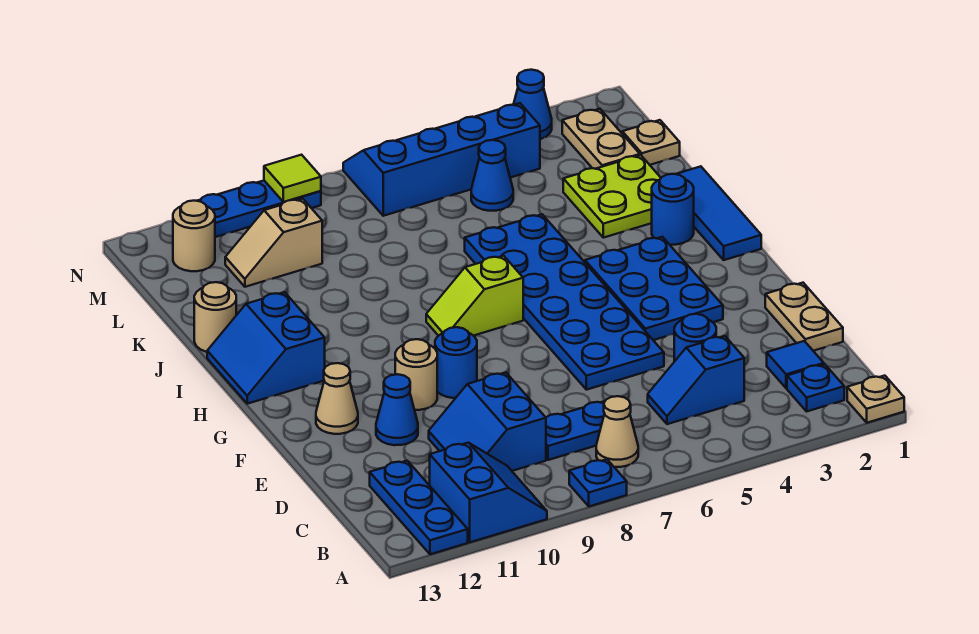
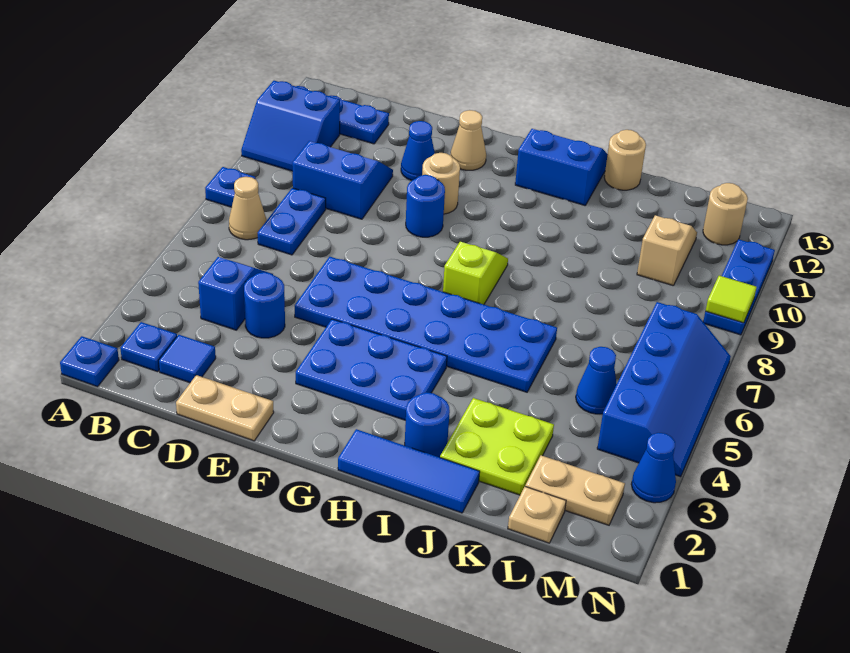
tan plate A1 level 1 -> blue plate A1 level 1

